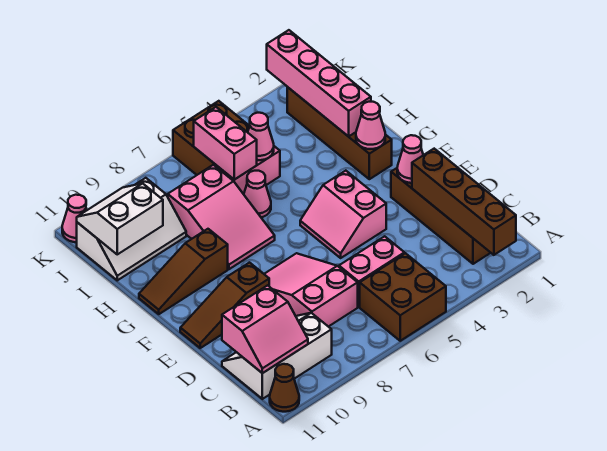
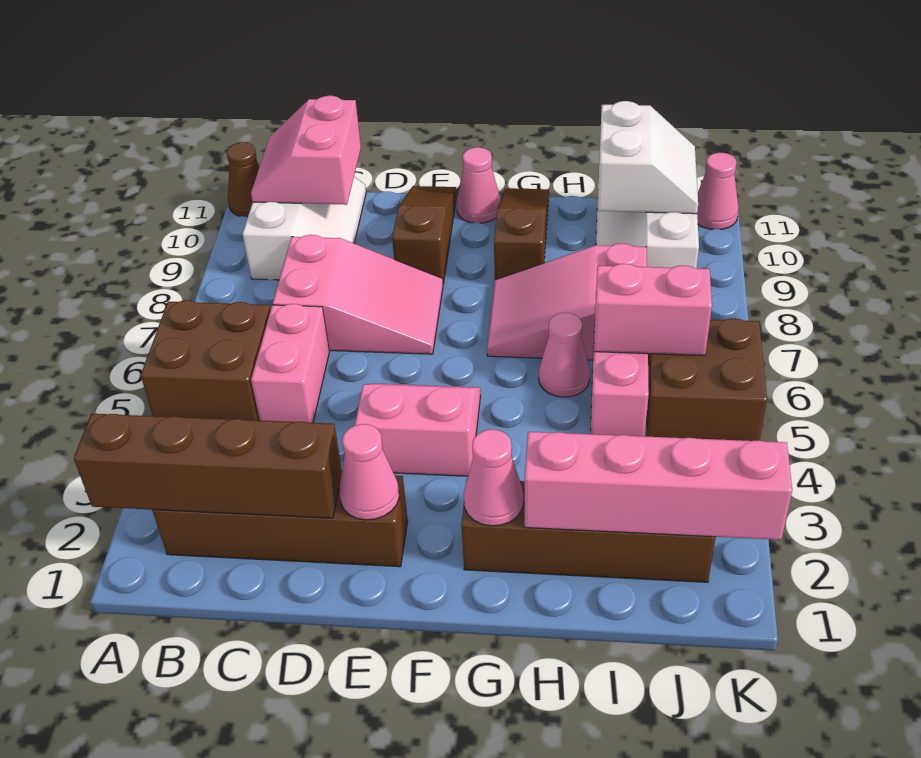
pink cone I5 level 2 -> pink cone F11 level 1

